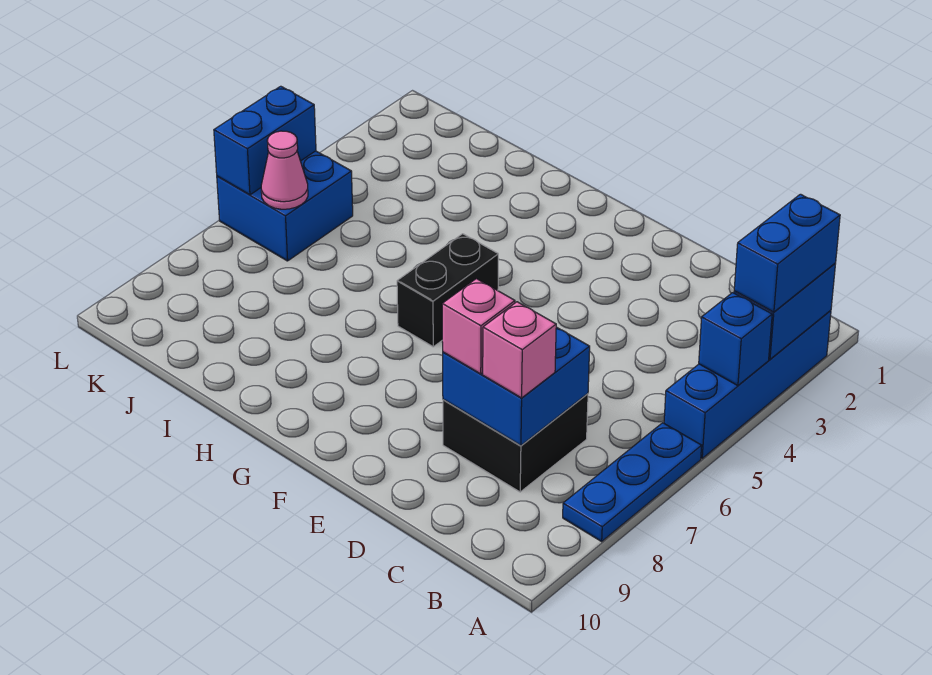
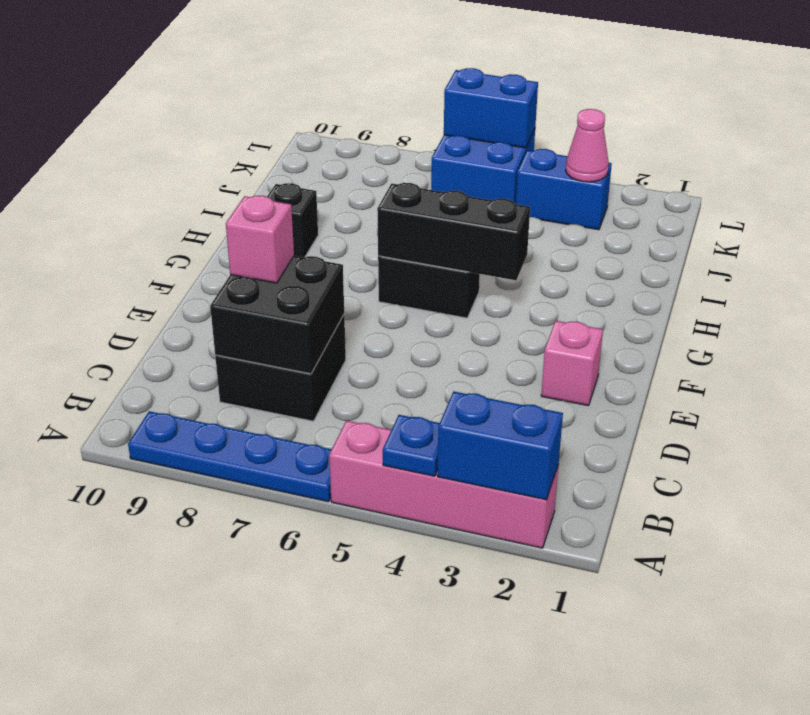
blue brick A2:A5 level 1 -> pink brick A2:A5 level 1
blue brick A2:A3 level 3 -> blue brick K3:K4 level 1
blue brick A4 level 2 -> blue plate A4 level 2
blue plate A6:A8 level 1 -> blue plate A6:A9 level 1
blue brick C7:D8 level 2 -> black brick C7:D8 level 2
pink brick C8 level 3 -> pink brick E2 level 1
none -> black brick G4:G6 level 2
none -> black brick H9 level 1
pink cone K6 level 2 -> pink cone K3 level 2

